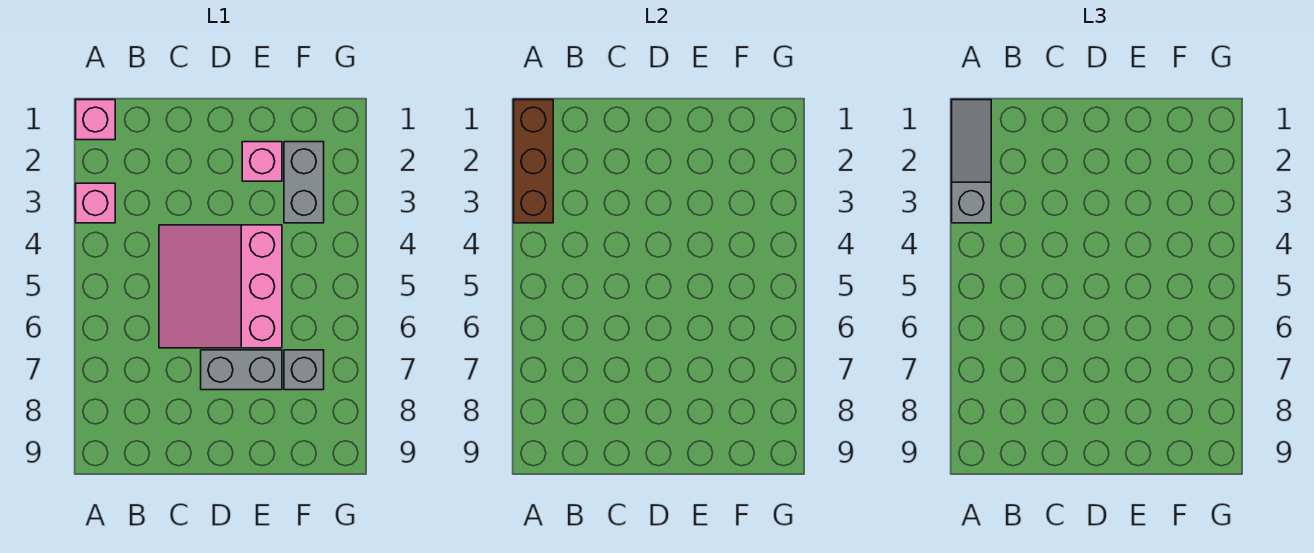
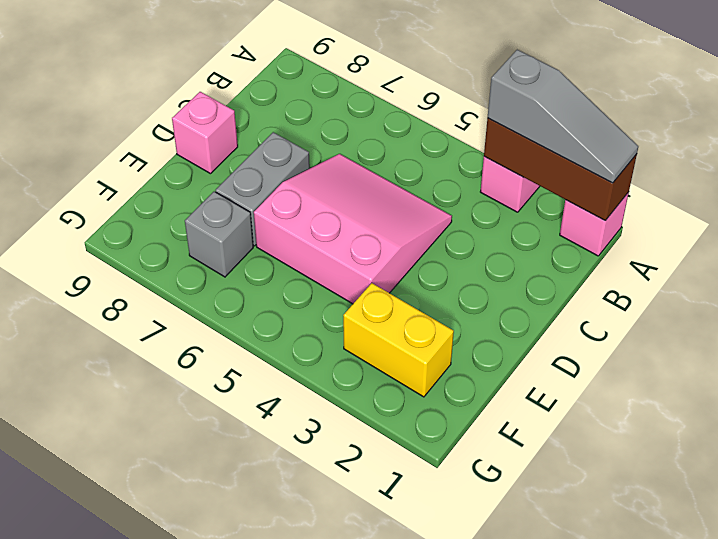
pink brick E2 level 1 -> pink brick D9 level 1
grey brick F2:F3 level 1 -> yellow brick F2:F3 level 1

